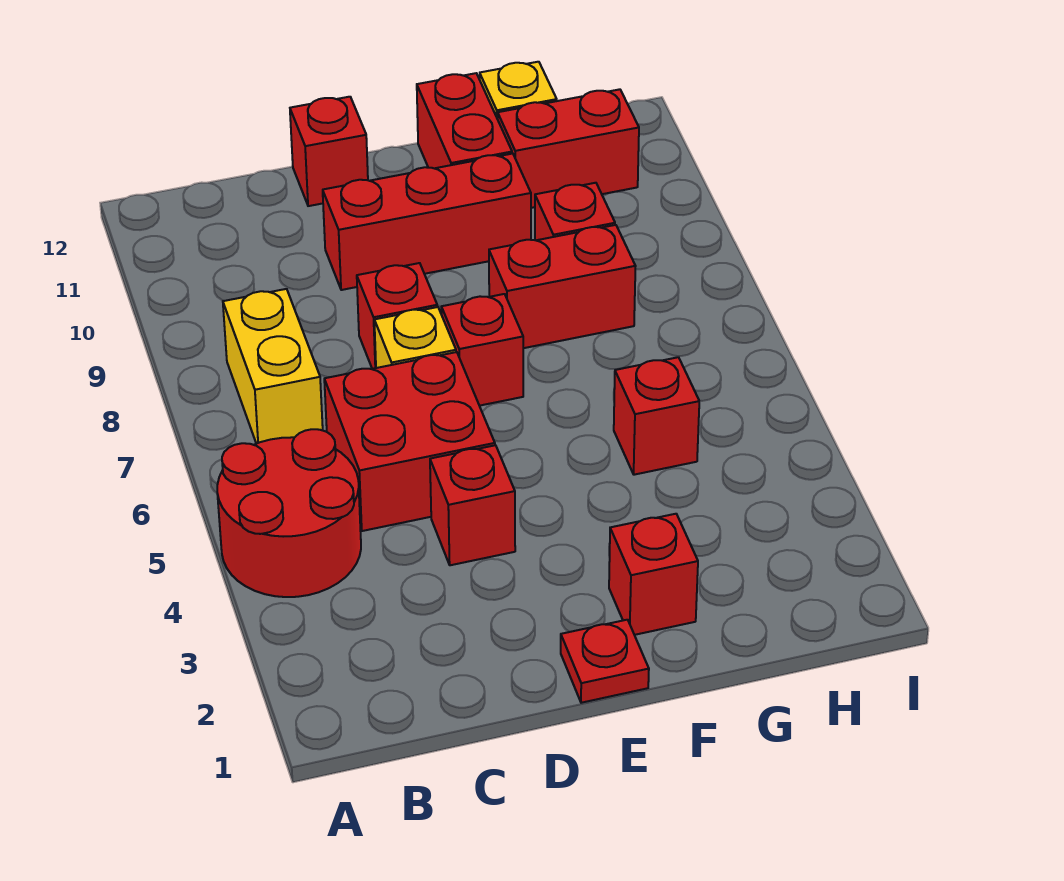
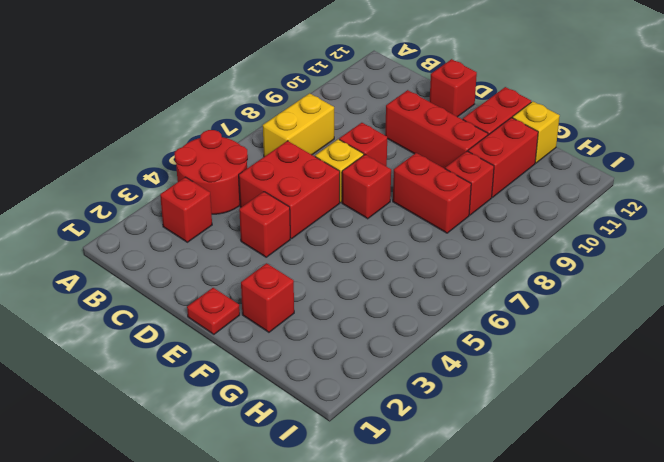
red brick G5 level 1 -> red brick B3 level 1
red brick G11:H11 level 1 -> red brick G10:G11 level 1

